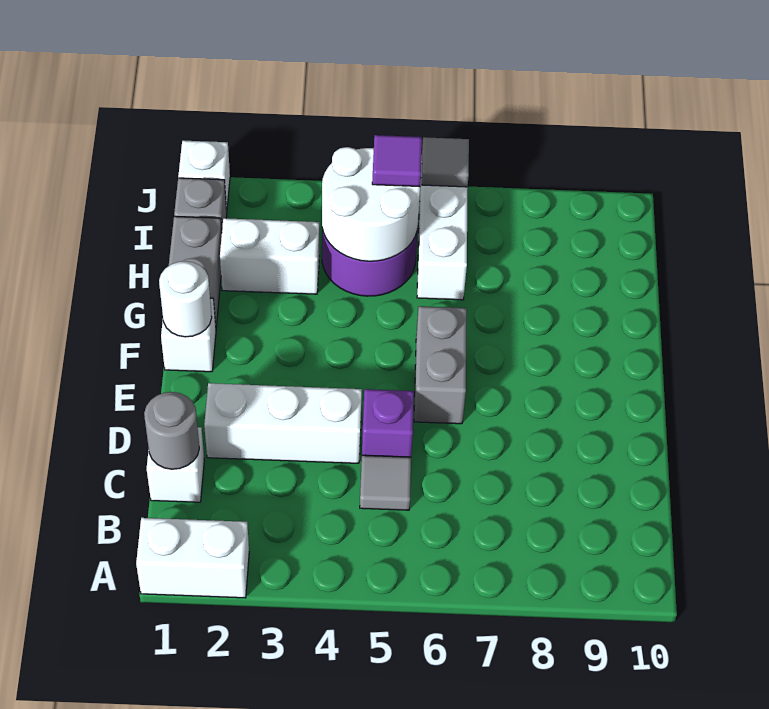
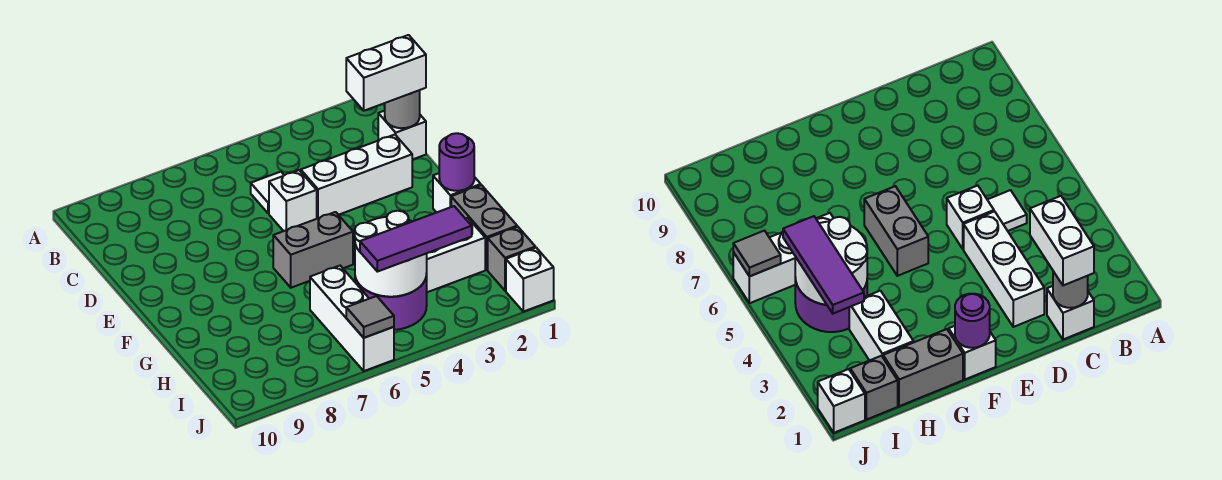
white brick A1:A2 level 1 -> white brick C1:C2 level 3
grey tile C5 level 1 -> white tile C5 level 1
purple brick D5 level 1 -> white brick D5 level 1
grey brick E6:F6 level 1 -> grey brick F5:F6 level 1
white round brick F1 level 2 -> purple round brick F1 level 2
purple tile I5 level 3 -> purple tile I3:I5 level 3

